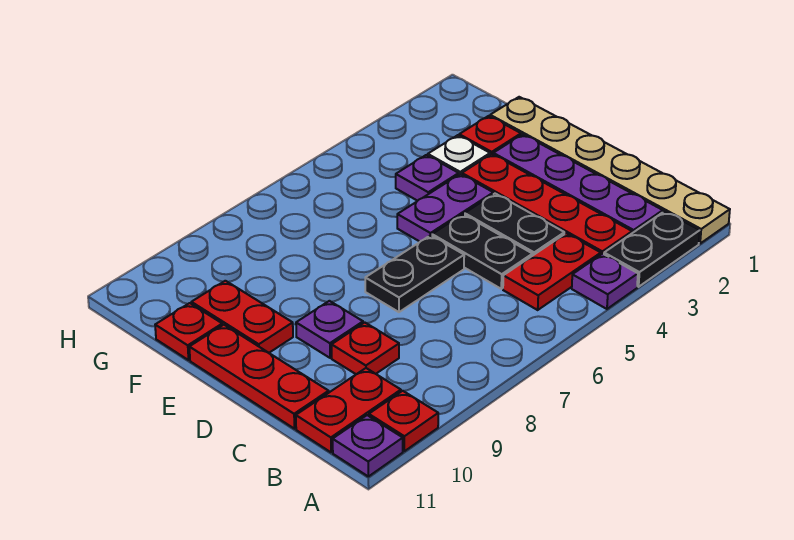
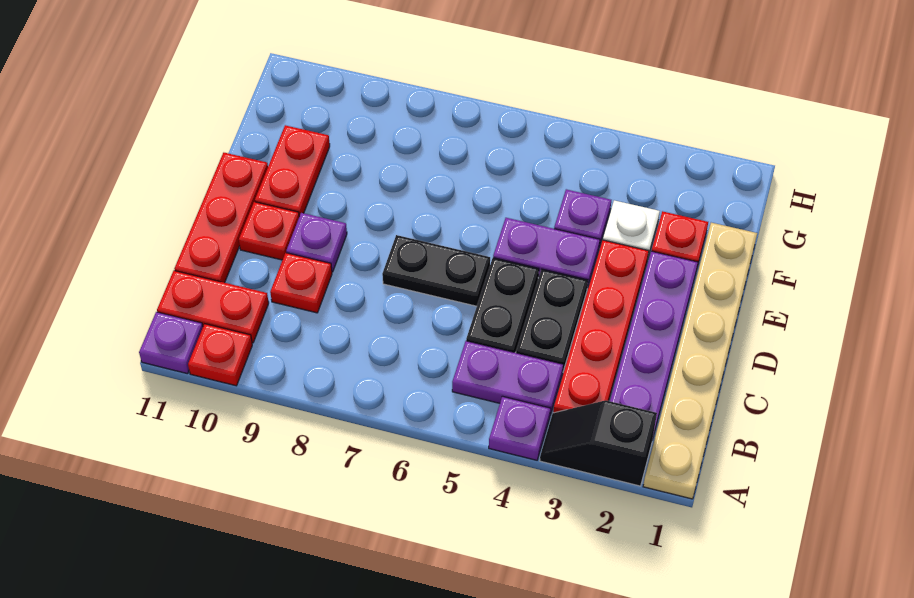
black plate A2:A3 level 1 -> black slope A2:A3 level 1 top 2
red plate B4:B5 level 1 -> purple plate B4:B5 level 1
red plate F11 level 1 -> red plate D10 level 1

